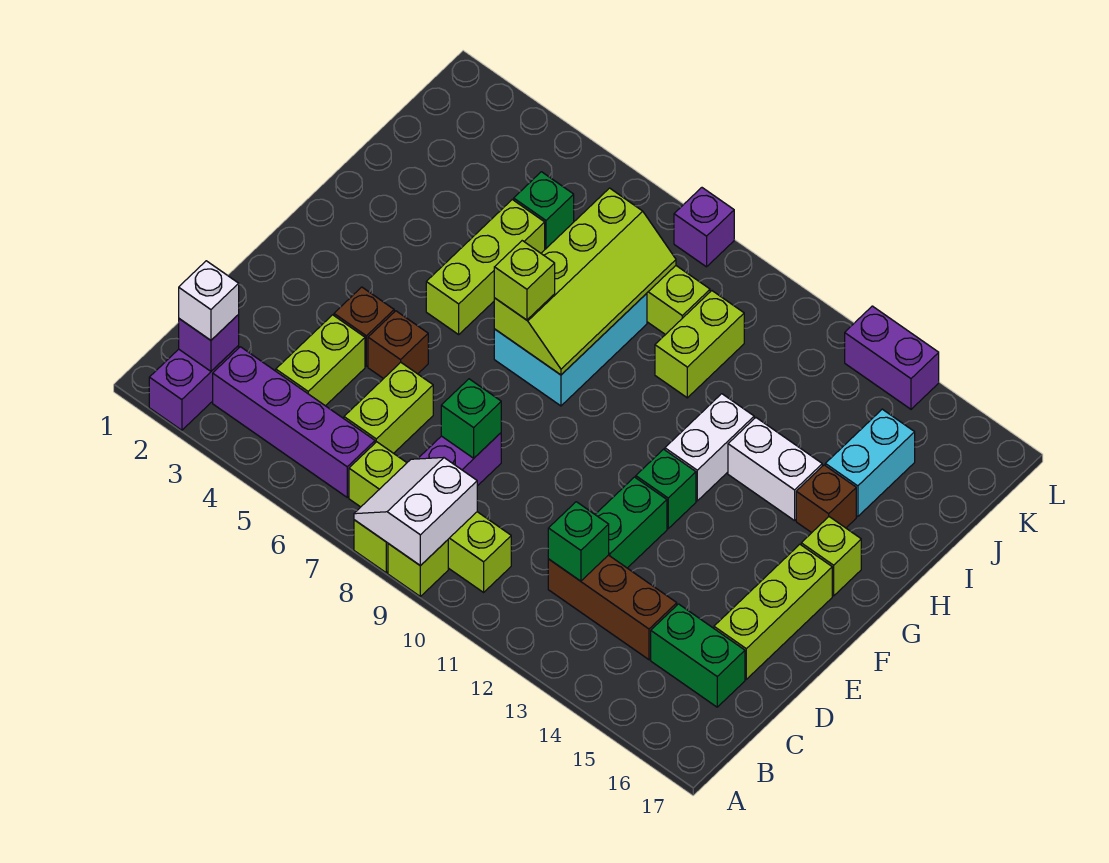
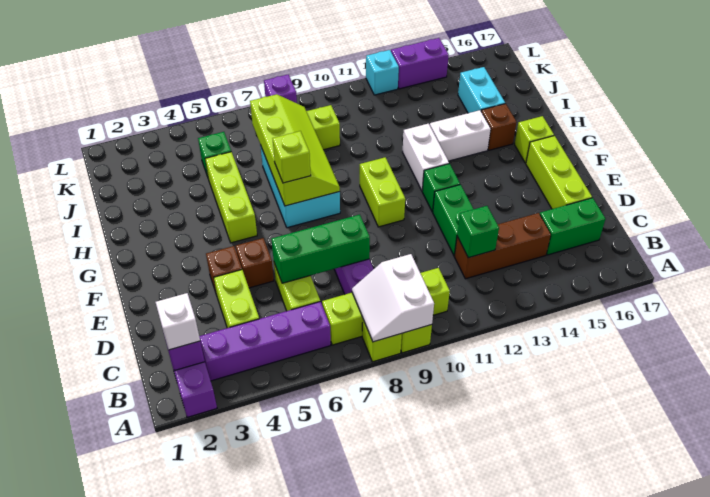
green brick D8 level 2 -> green brick D6:D8 level 2
lime brick I10:J10 level 1 -> lime brick F10:G10 level 1
none -> cyan brick L12 level 1

